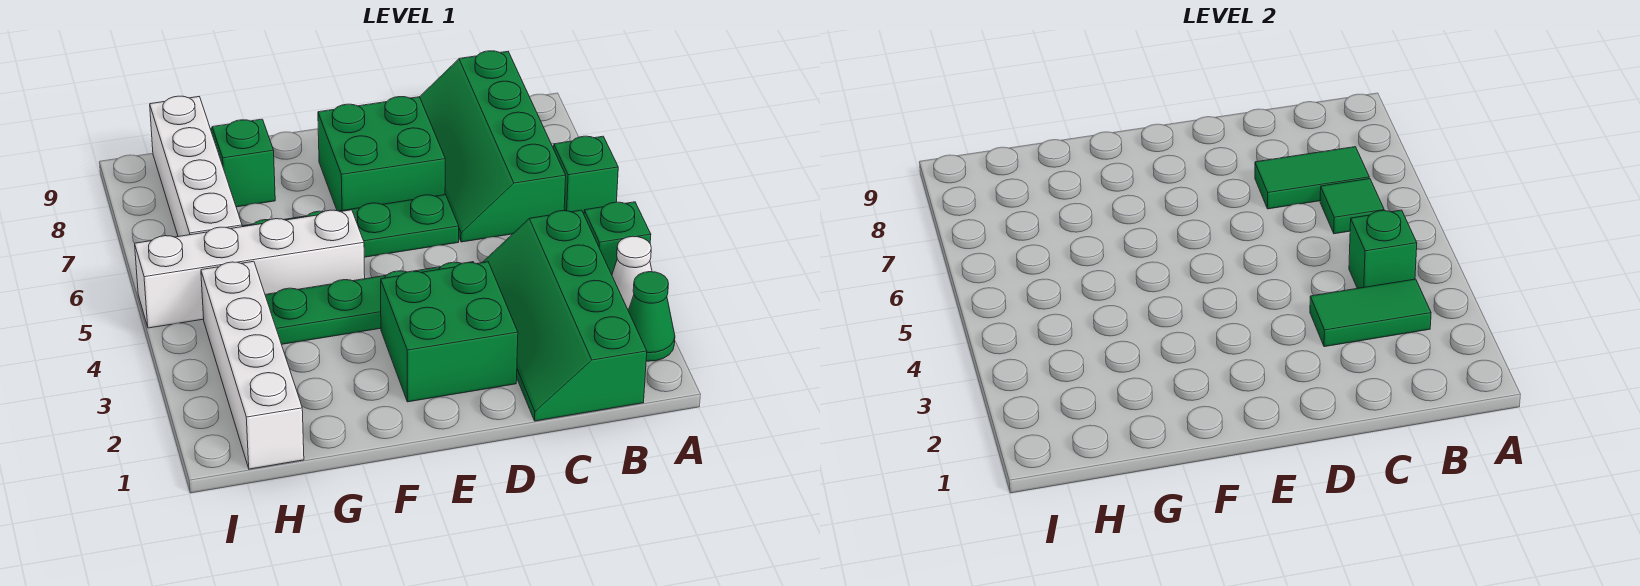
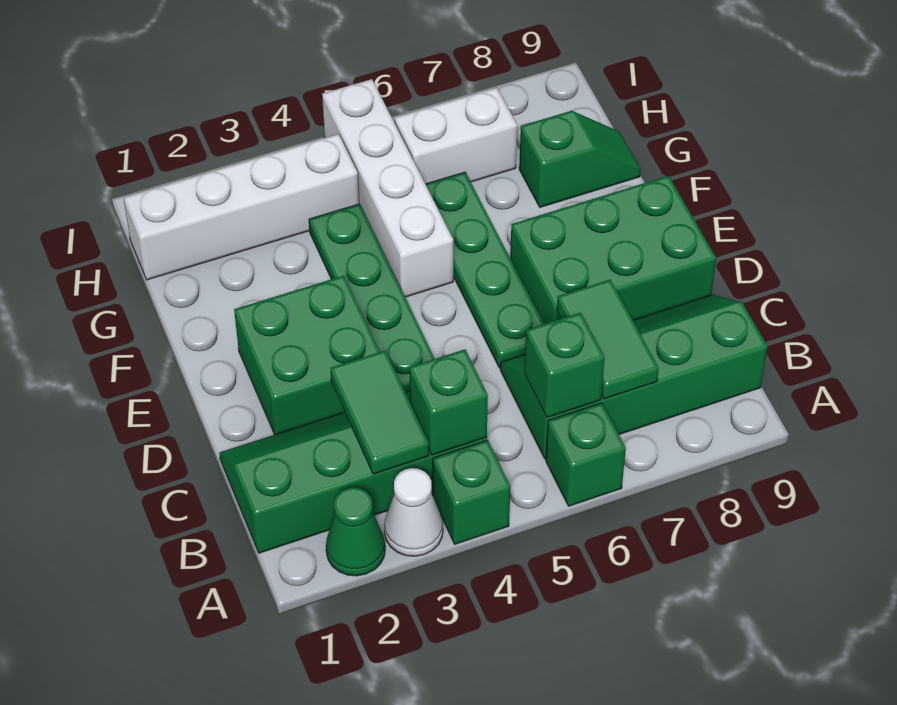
green tile B6 level 2 -> green brick B6 level 2
green brick D7:E8 level 1 -> green brick D7:E9 level 1
white brick H6:H9 level 1 -> white brick H6:H7 level 1

